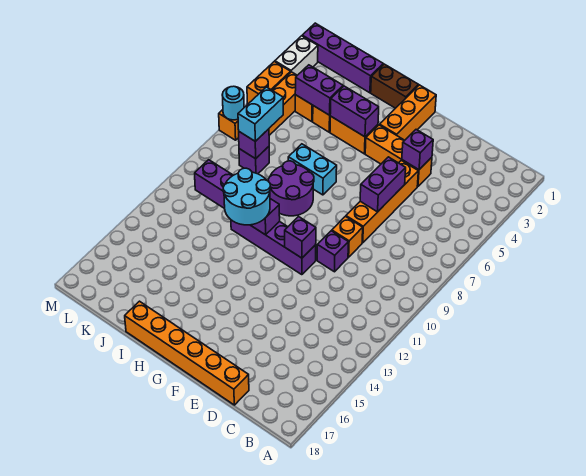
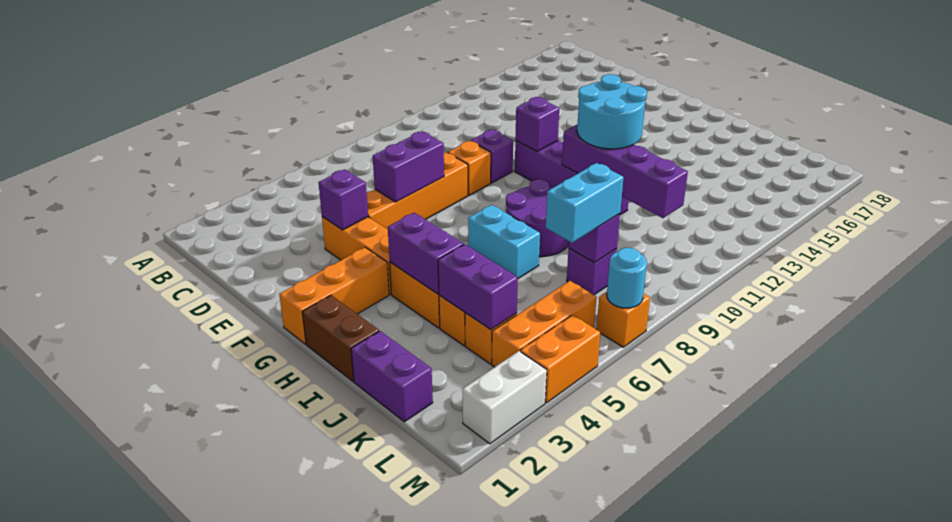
orange brick D18:I18 level 1 -> none
purple brick J1:M1 level 1 -> purple brick J1:K1 level 1

